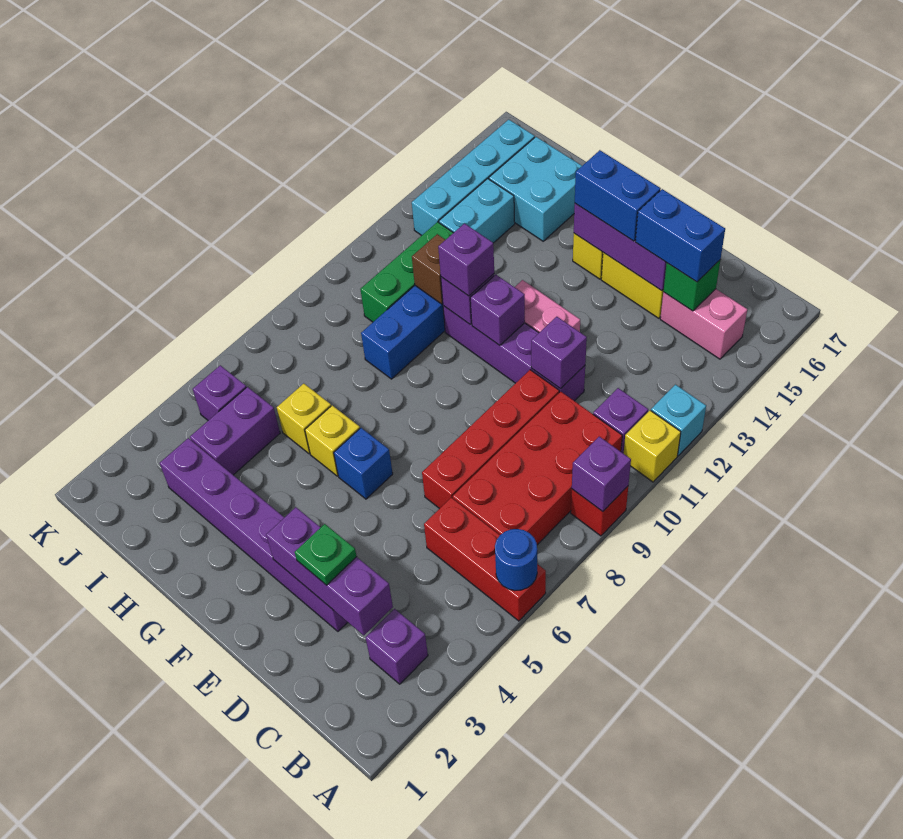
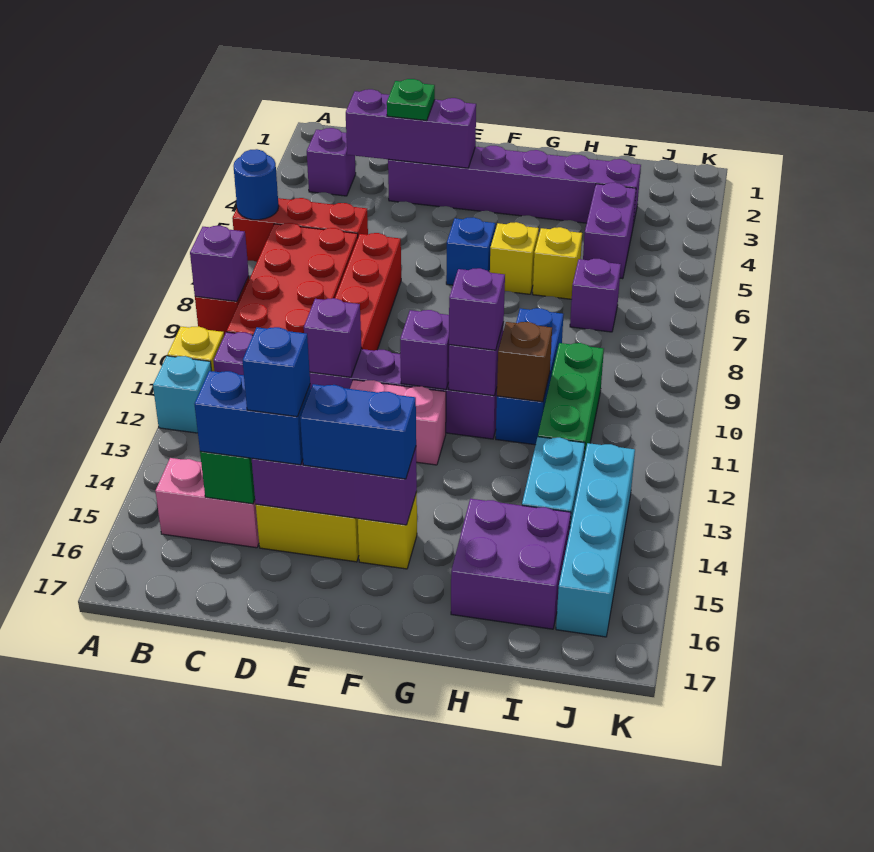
none -> blue brick D15 level 4
cyan brick H15:I16 level 1 -> purple brick H15:I16 level 1
purple brick J5 level 1 -> purple brick I7 level 1

